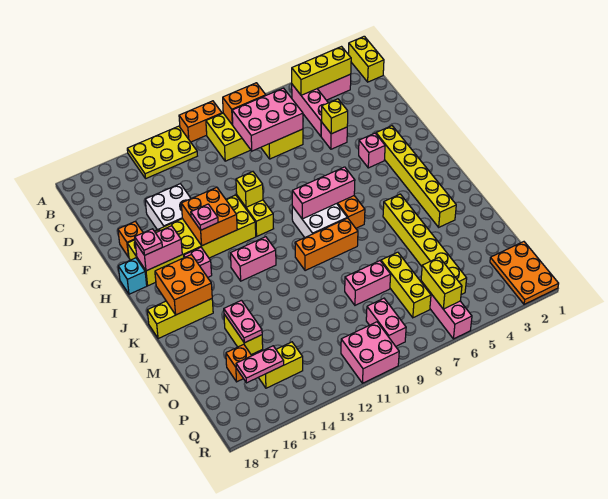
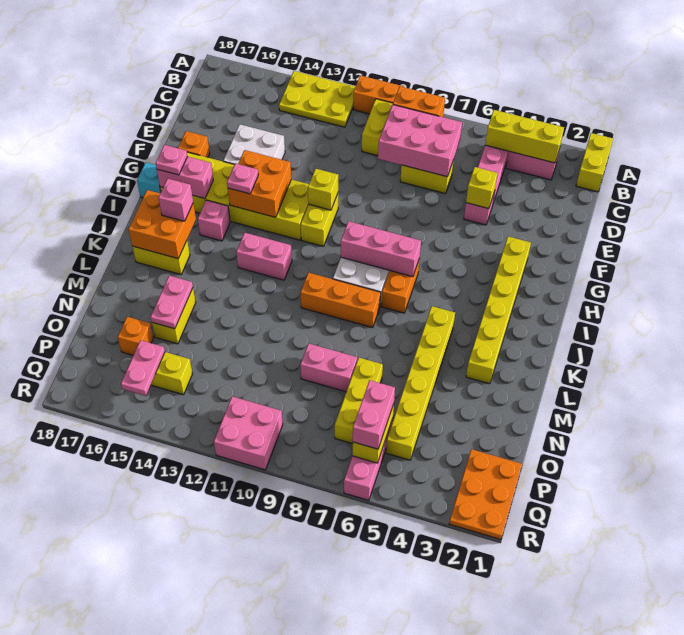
pink brick G4 level 1 -> pink brick J16 level 3
yellow brick K16:K18 level 1 -> yellow brick K16:K17 level 1
pink brick P9:Q9 level 1 -> pink brick P6:Q6 level 3
pink plate P15:P16 level 2 -> pink plate P15:Q15 level 2

